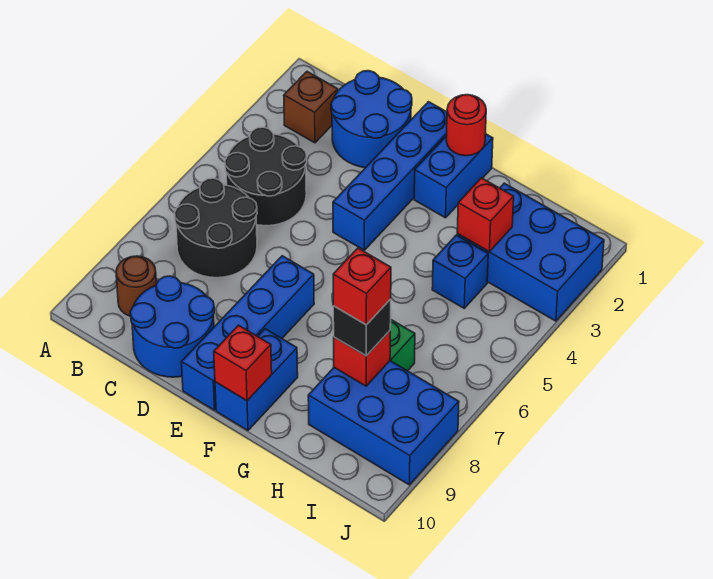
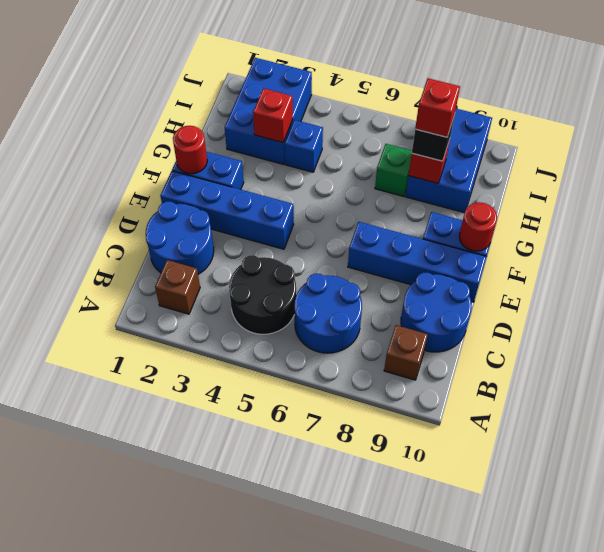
black round brick B6:C7 level 1 -> blue round brick B6:C7 level 1
brown round brick B9 level 1 -> brown brick B9 level 1
red brick F10 level 2 -> red round brick F10 level 2

